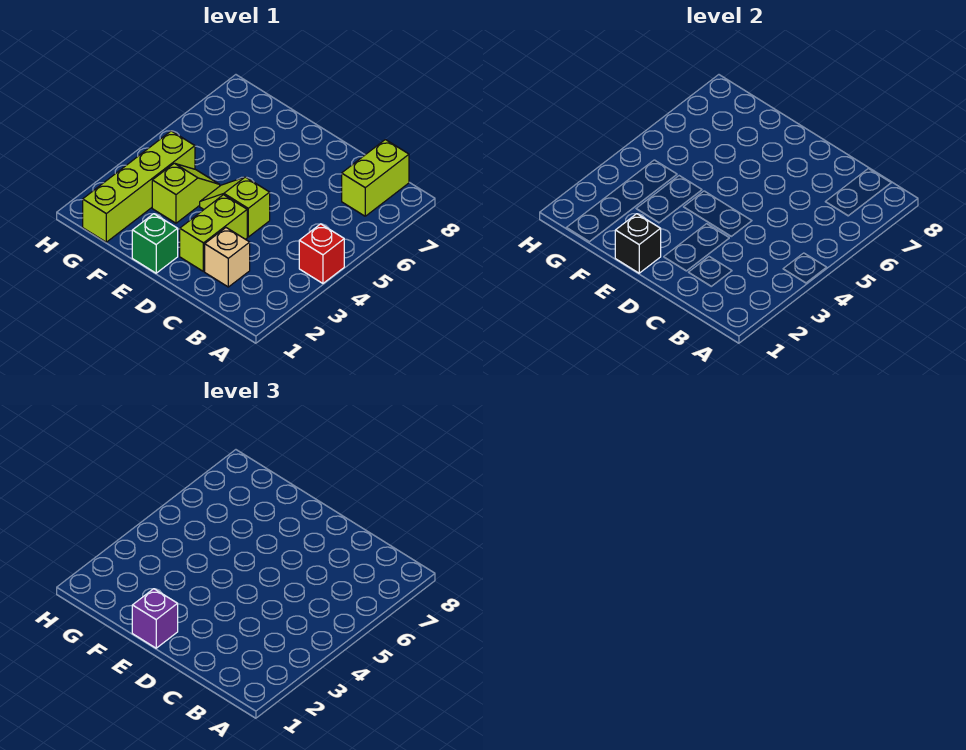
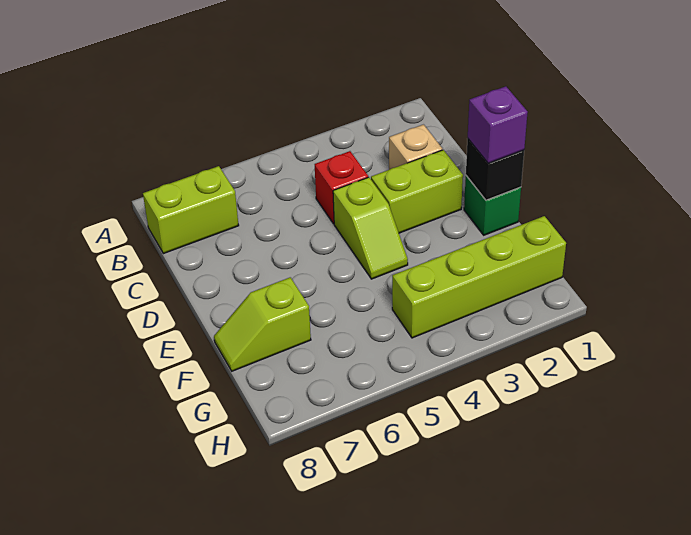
red brick A4 level 1 -> red brick C4 level 1
lime slope F3:F4 level 1 top 3 -> lime slope F7:F8 level 1 top 7

